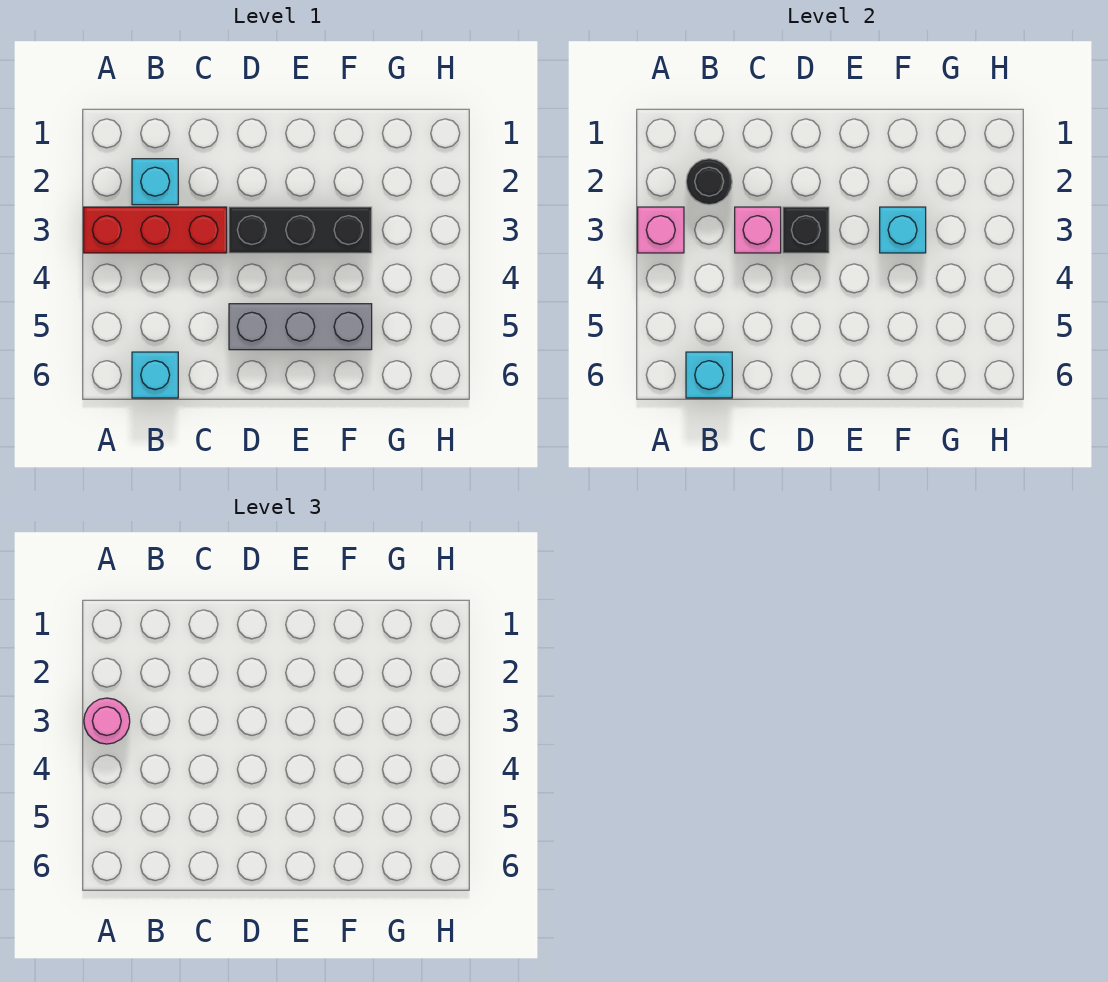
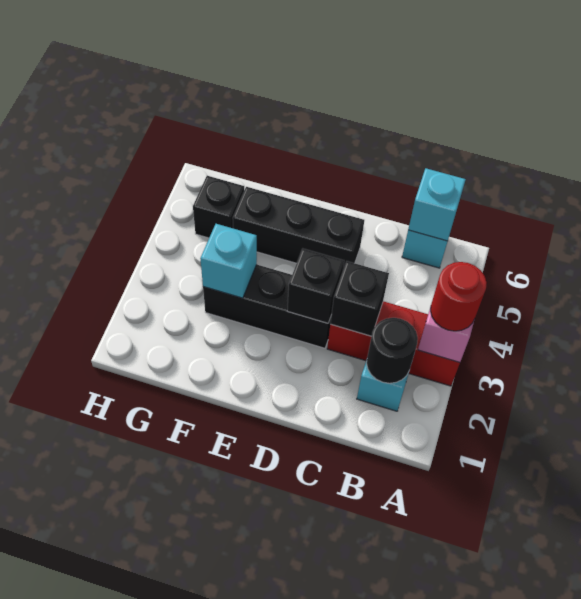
pink round brick A3 level 3 -> red round brick A3 level 3
pink brick C3 level 2 -> black brick C3 level 2
grey brick D5:F5 level 1 -> black brick D5:F5 level 1
none -> black brick G5 level 1

